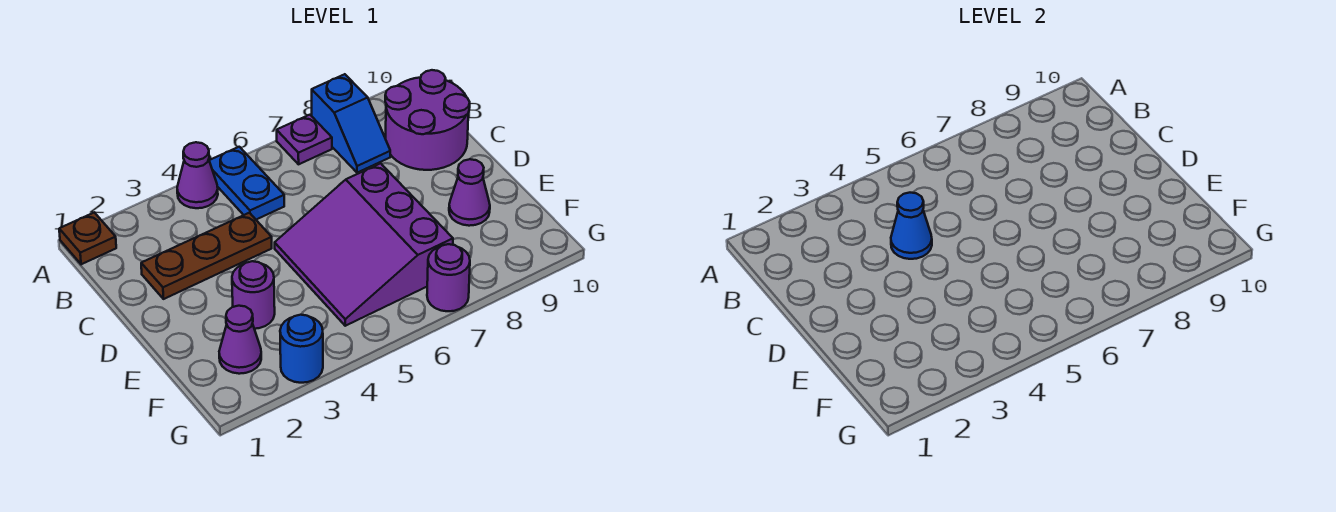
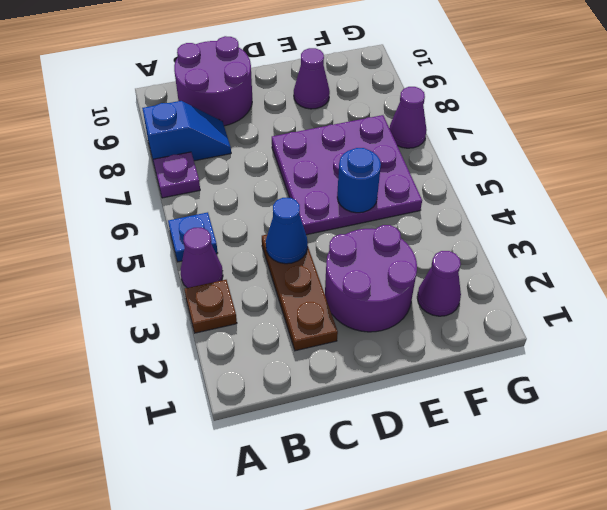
brown plate A1 level 1 -> brown plate A3 level 1
blue plate A5:B5 level 1 -> blue plate A5 level 1
purple slope D5:F7 level 1 top 7 -> purple plate D5:F7 level 1
purple round brick E3 level 1 -> purple round brick D2:E3 level 1
blue round brick G3 level 1 -> blue round brick E5 level 2
purple round brick G7 level 1 -> purple cone G7 level 1

